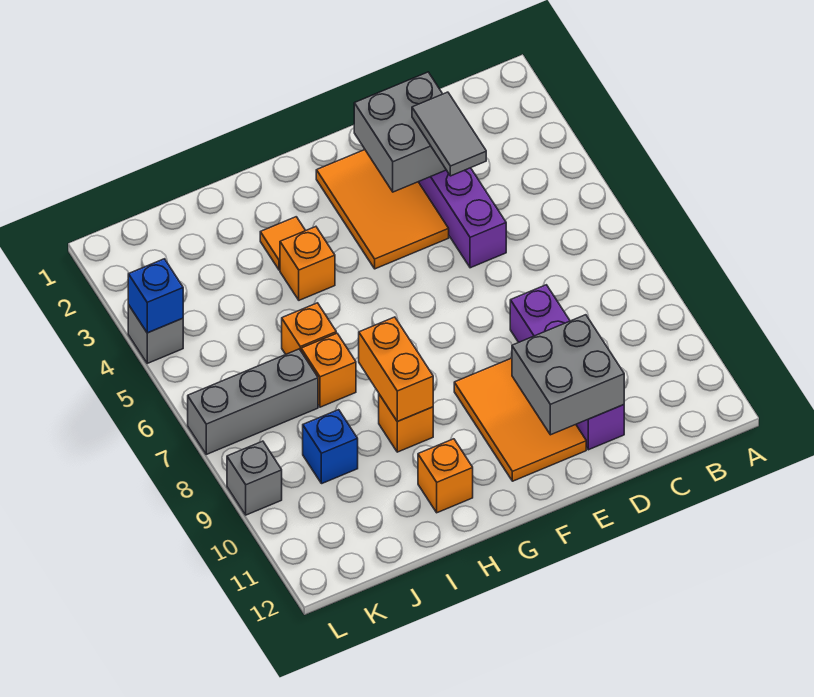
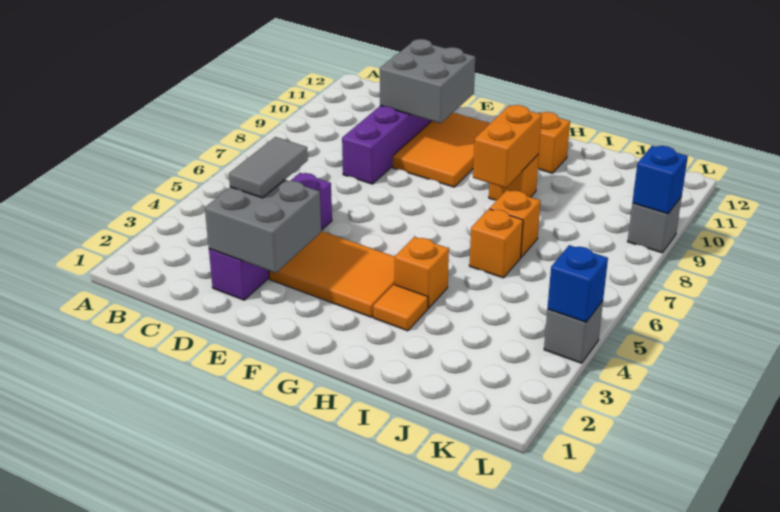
orange tile E2:F4 level 1 -> orange tile E3:G4 level 1
grey brick J7:L7 level 1 -> none
blue brick J9 level 1 -> blue brick L9 level 2

